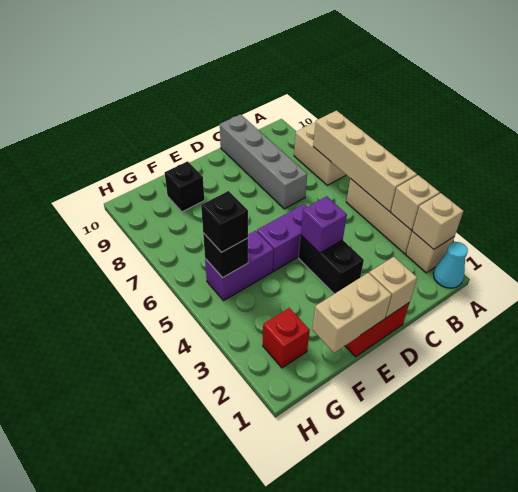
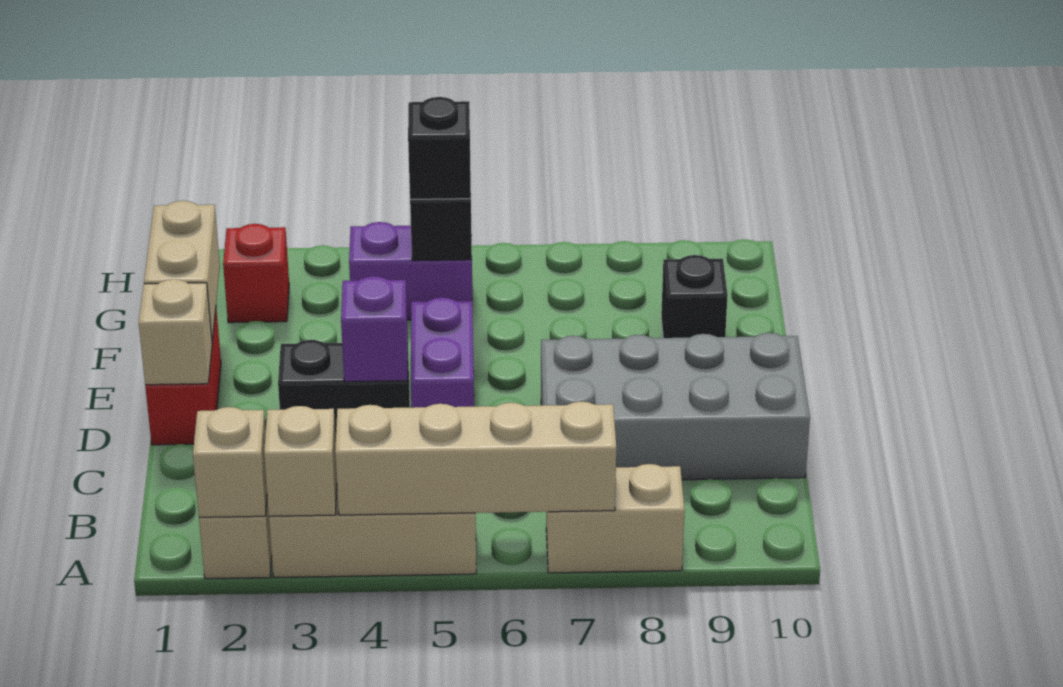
cyan cone A1 level 1 -> none
grey brick C7:C10 level 1 -> grey brick C7:D10 level 1
purple brick F5:G5 level 1 -> purple brick G4:G5 level 1

